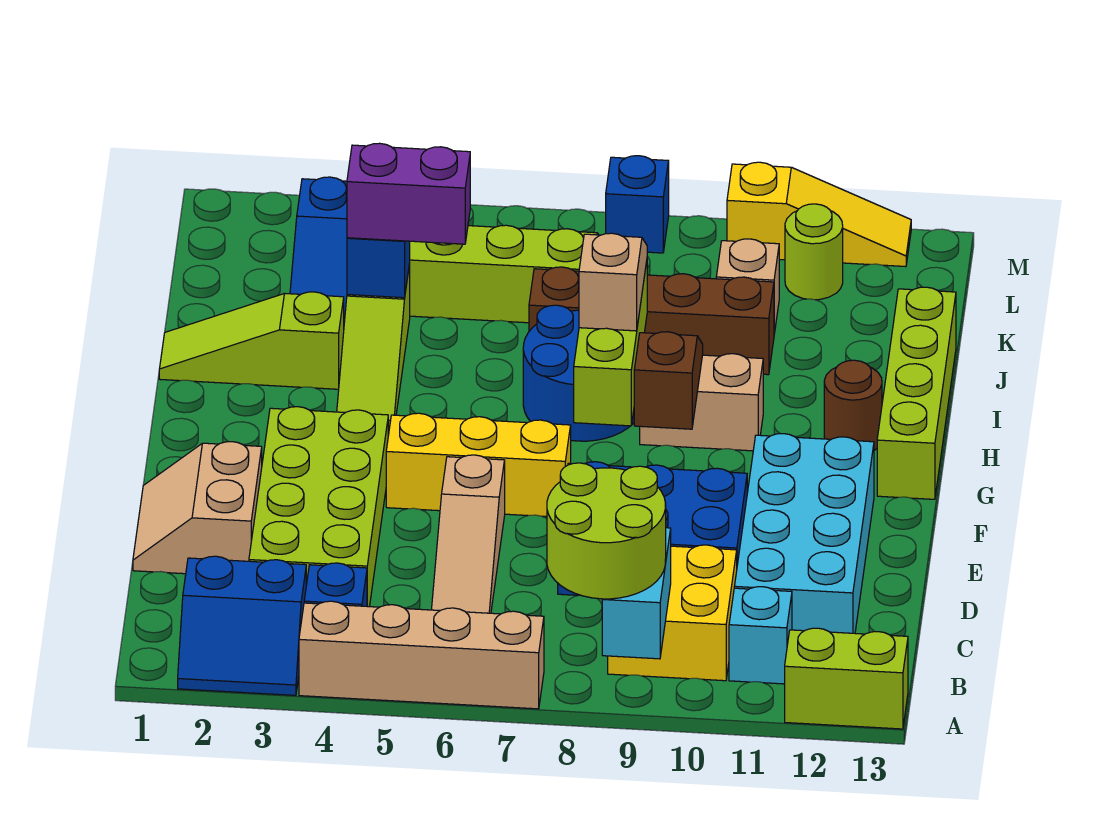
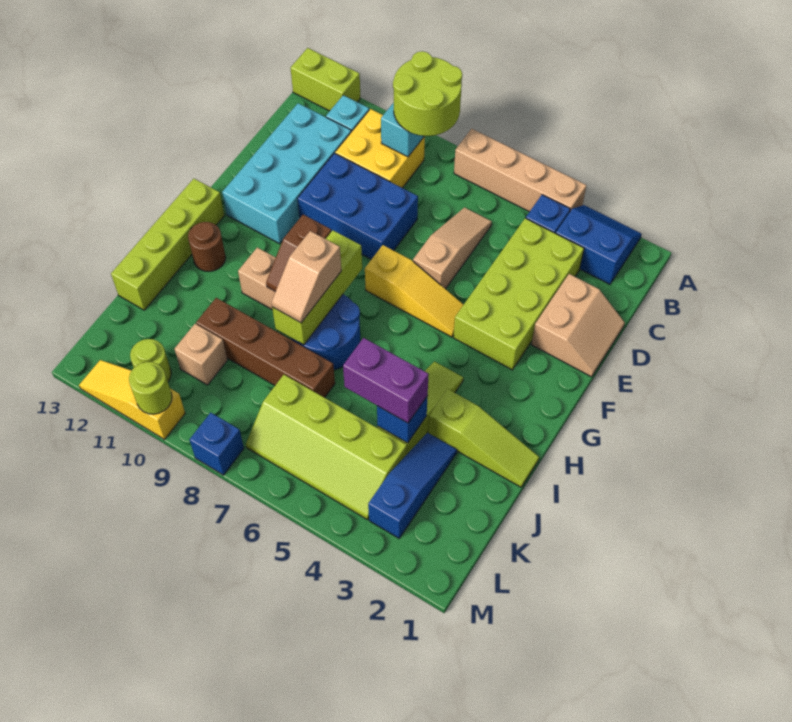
yellow brick F5:F7 level 1 -> yellow slope F5:F7 level 1 top 7
none -> lime round brick M10 level 2

